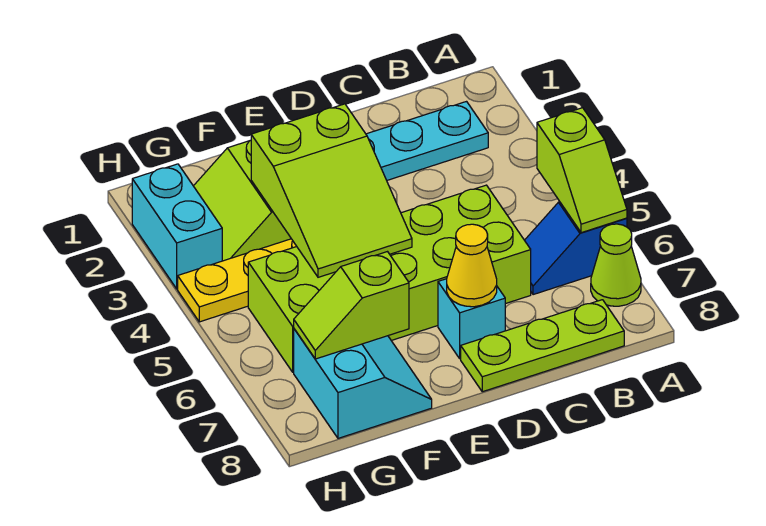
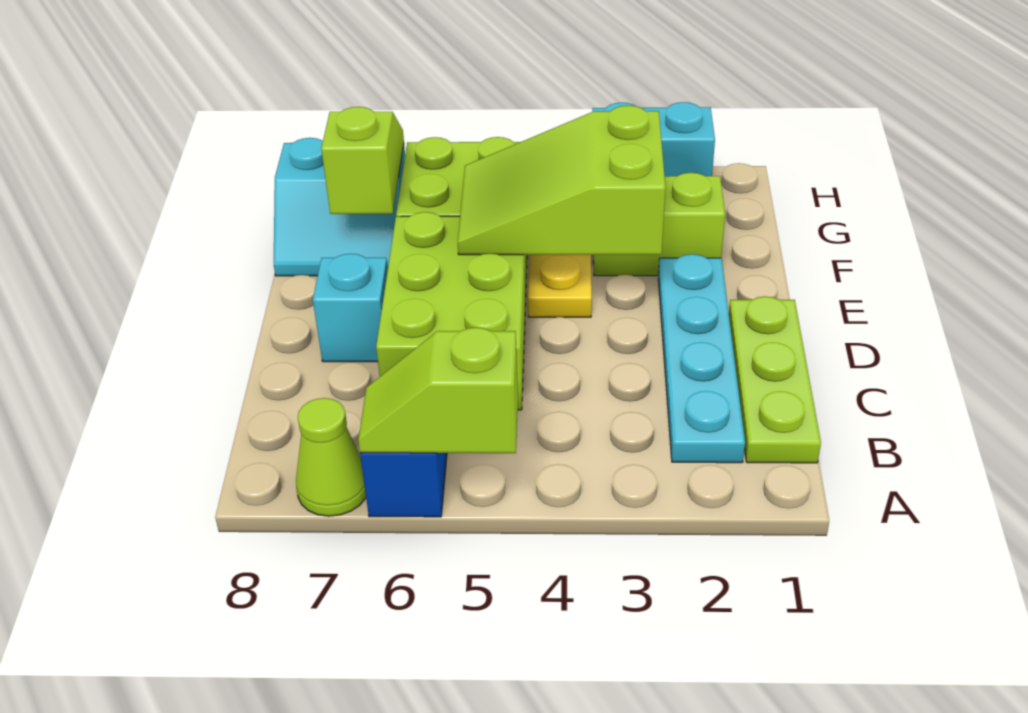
lime plate B8:D8 level 1 -> lime plate B1:D1 level 1
yellow cone D7 level 2 -> none

